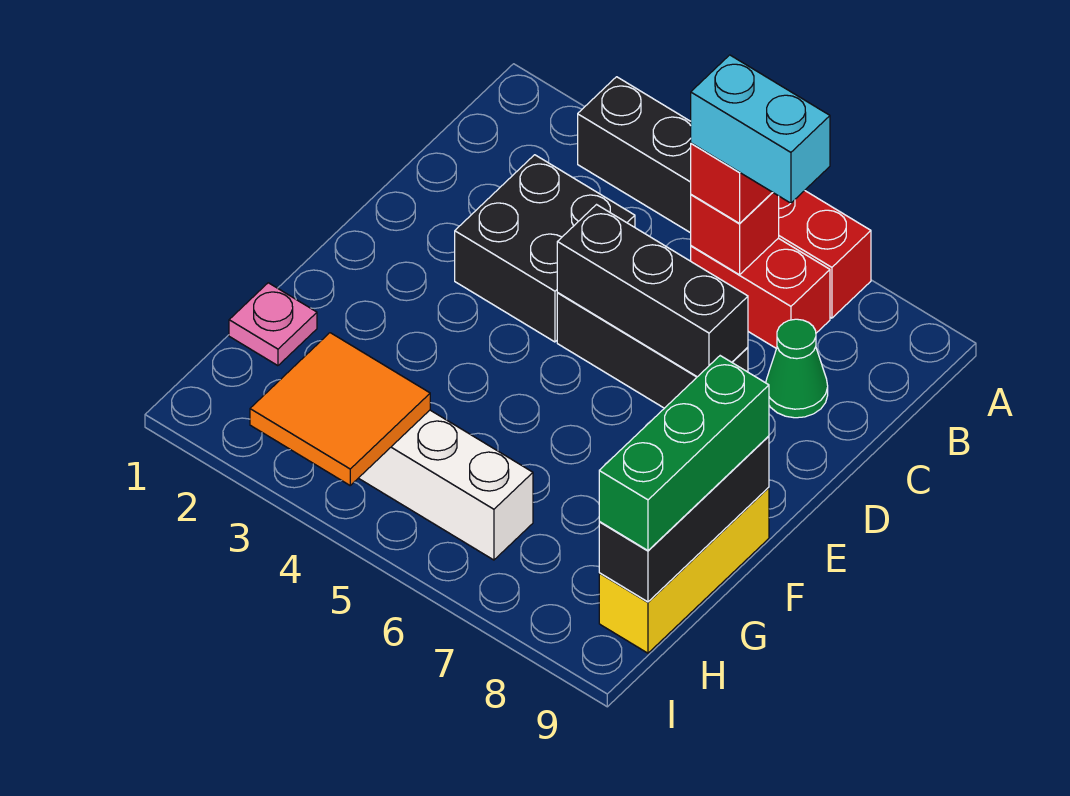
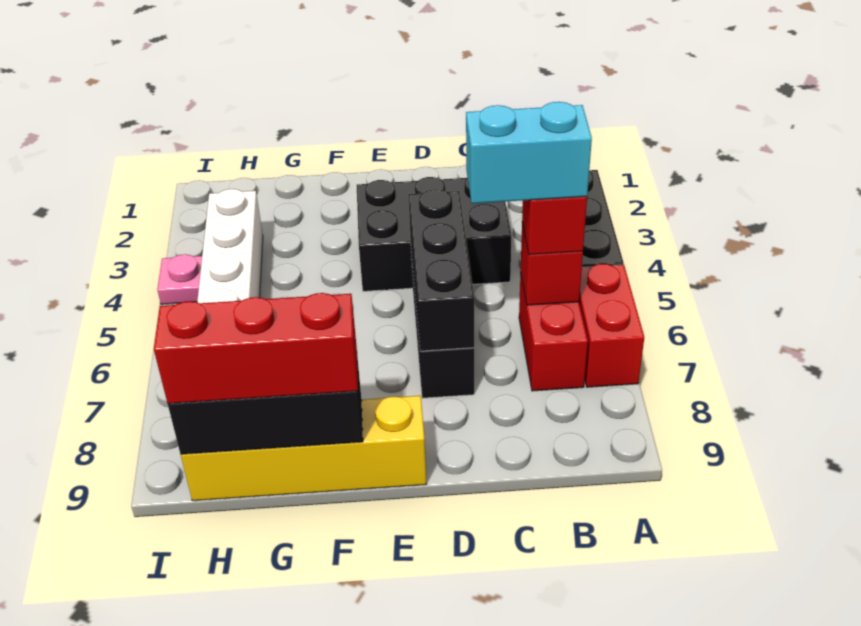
cyan brick B6:B7 level 4 -> cyan brick B6:C6 level 4
black brick C3:D4 level 1 -> black brick C3:E4 level 1
green cone C8 level 1 -> none
yellow brick F9:H9 level 1 -> yellow brick E9:H9 level 1
green brick F9:H9 level 3 -> red brick F9:H9 level 3
pink plate G1 level 1 -> pink plate I4 level 1
orange tile H3:I4 level 2 -> none

